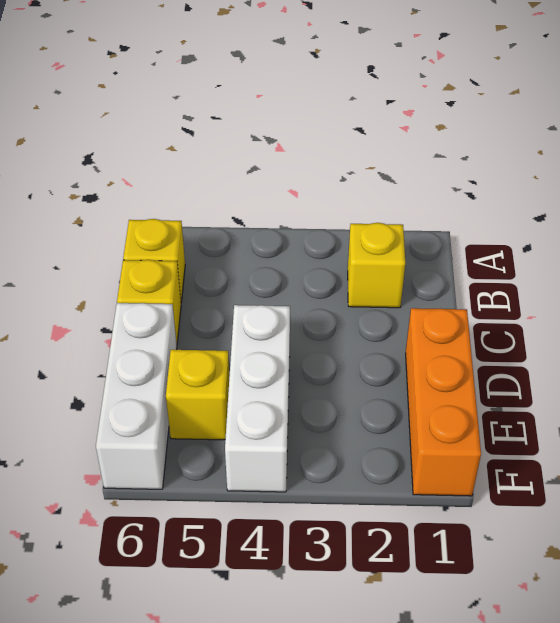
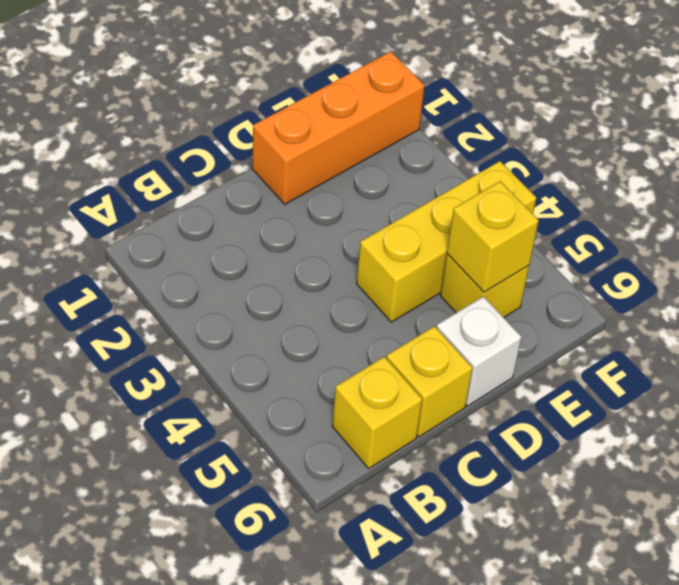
yellow brick B2 level 1 -> yellow brick E5 level 2
white brick D4:F4 level 1 -> yellow brick D4:F4 level 1
white brick D6:F6 level 1 -> white brick D6 level 1

